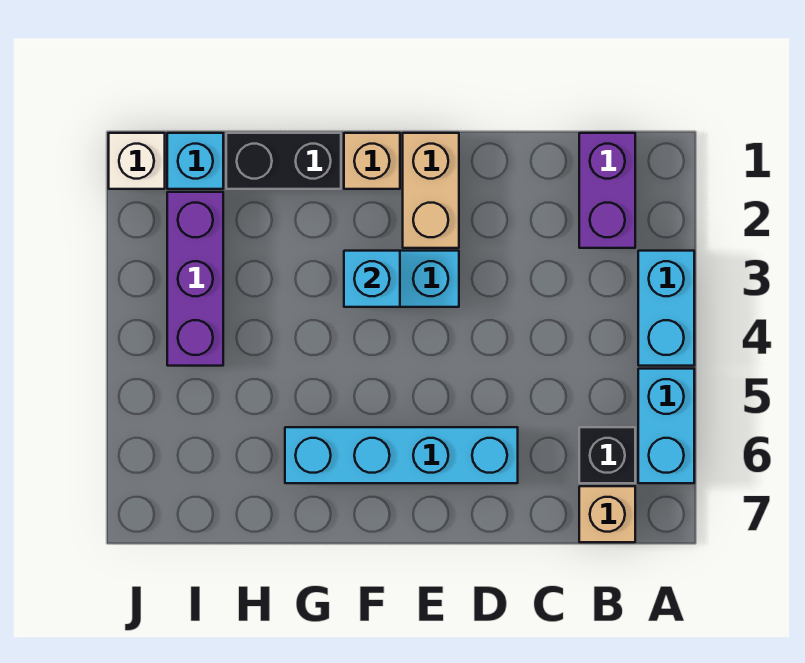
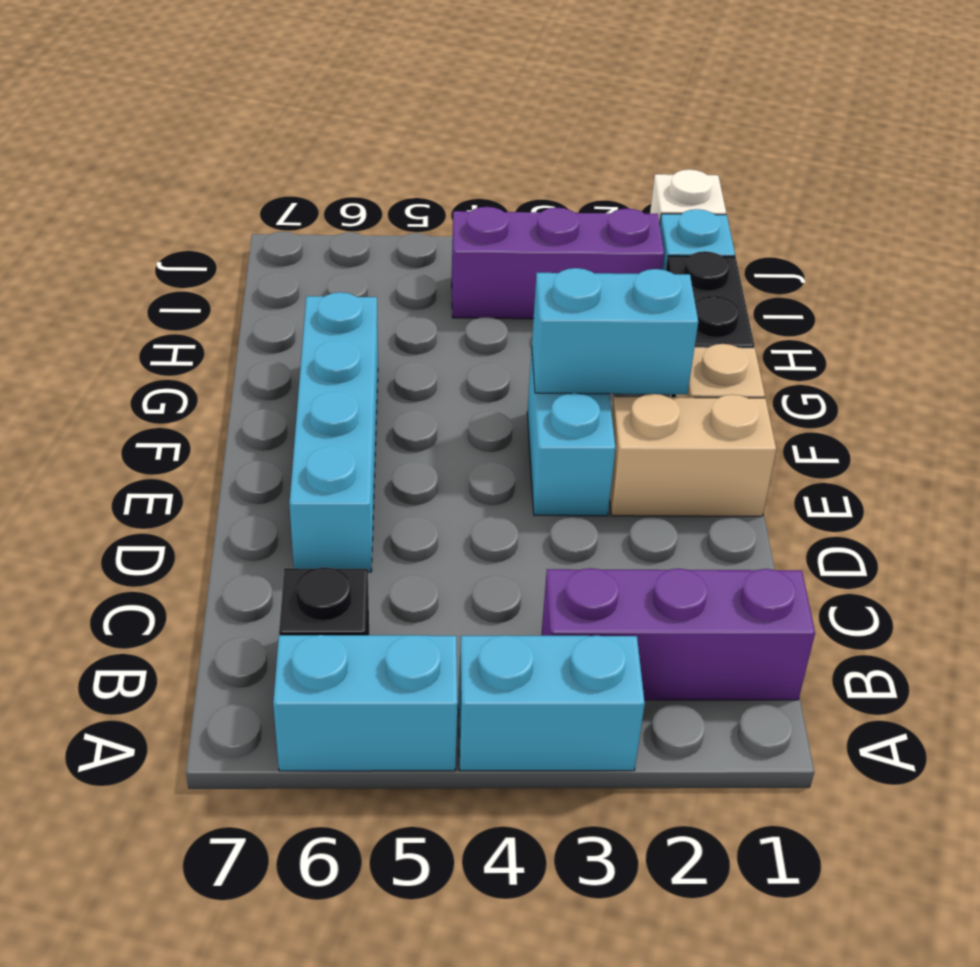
purple brick B1:B2 level 1 -> purple brick B1:B3 level 1
tan brick B7 level 1 -> none
cyan brick F3 level 2 -> cyan brick F2:F3 level 2

